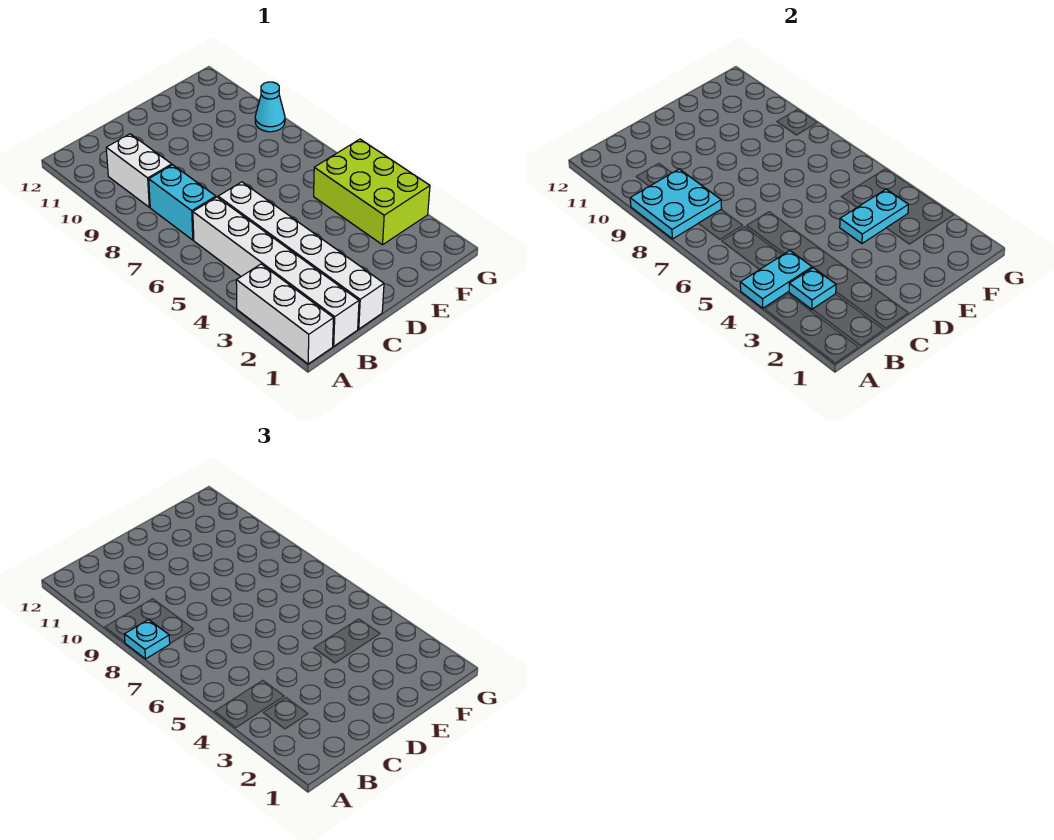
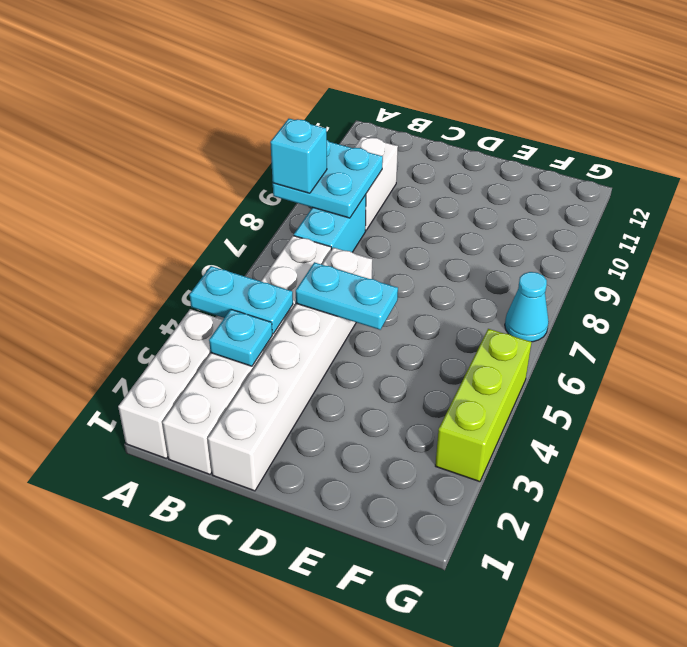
cyan plate A8 level 3 -> cyan brick A8 level 3
cyan plate E4:F4 level 2 -> cyan plate C5:D5 level 2
lime brick F3:G5 level 1 -> lime brick G3:G5 level 1
cyan cone G9 level 1 -> cyan cone G7 level 1

